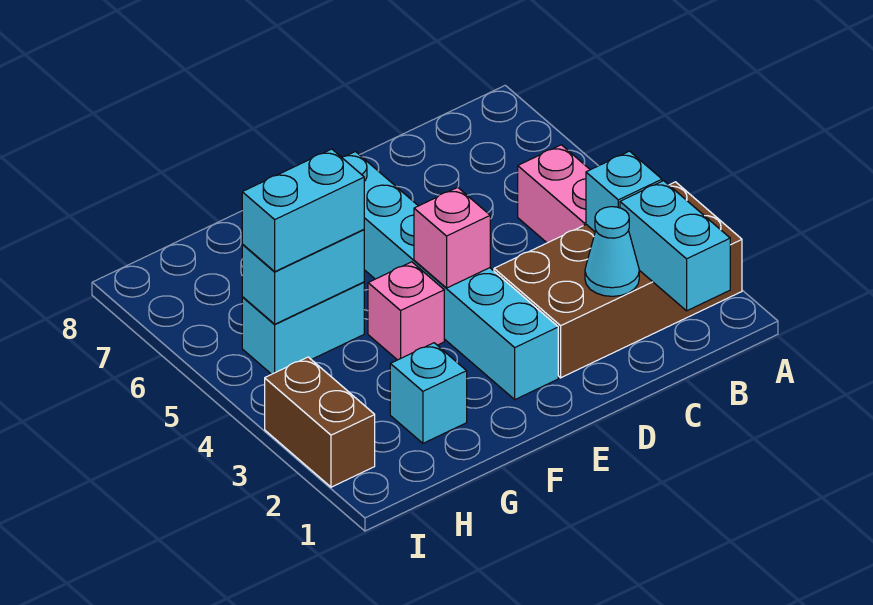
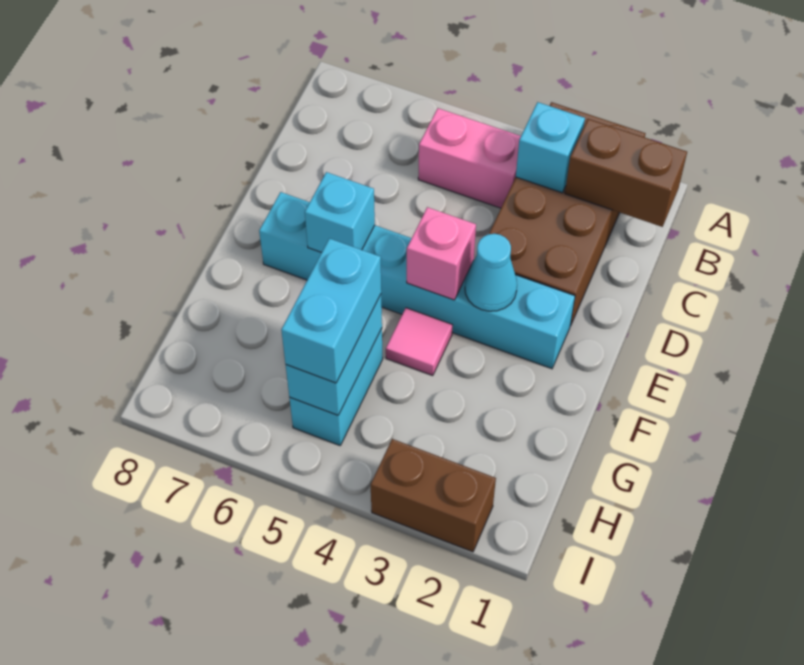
cyan brick B1:B2 level 2 -> brown brick B1:B2 level 2
cyan cone C2 level 2 -> cyan cone E3 level 2
pink brick F4 level 1 -> pink tile F4 level 1
cyan brick G2 level 1 -> cyan brick E6 level 2

